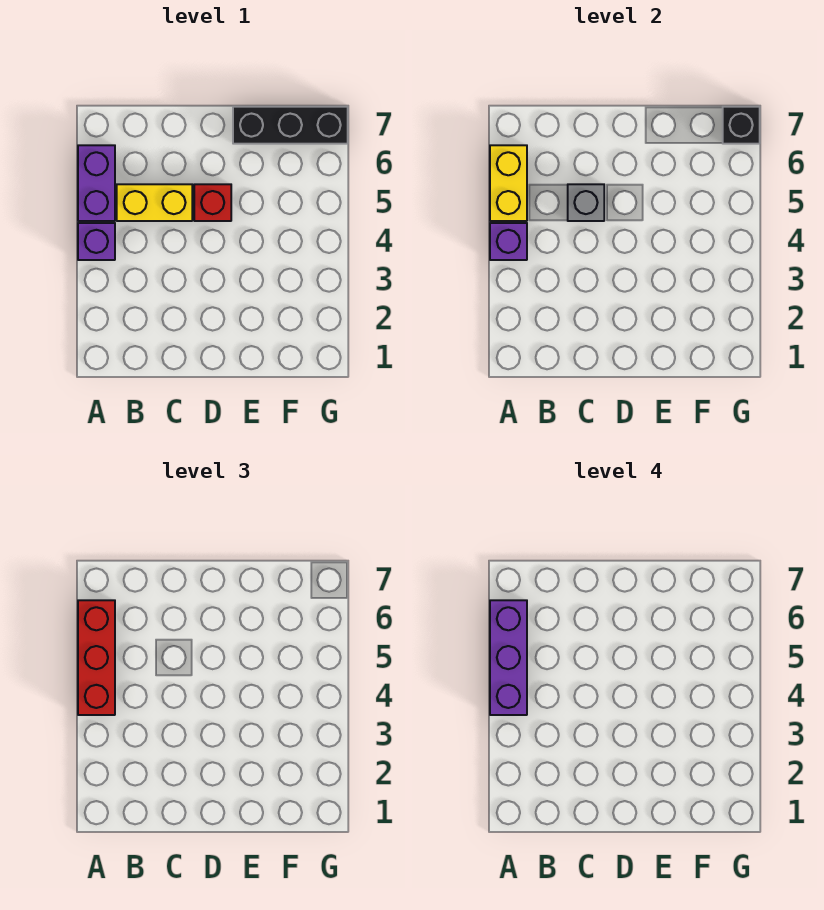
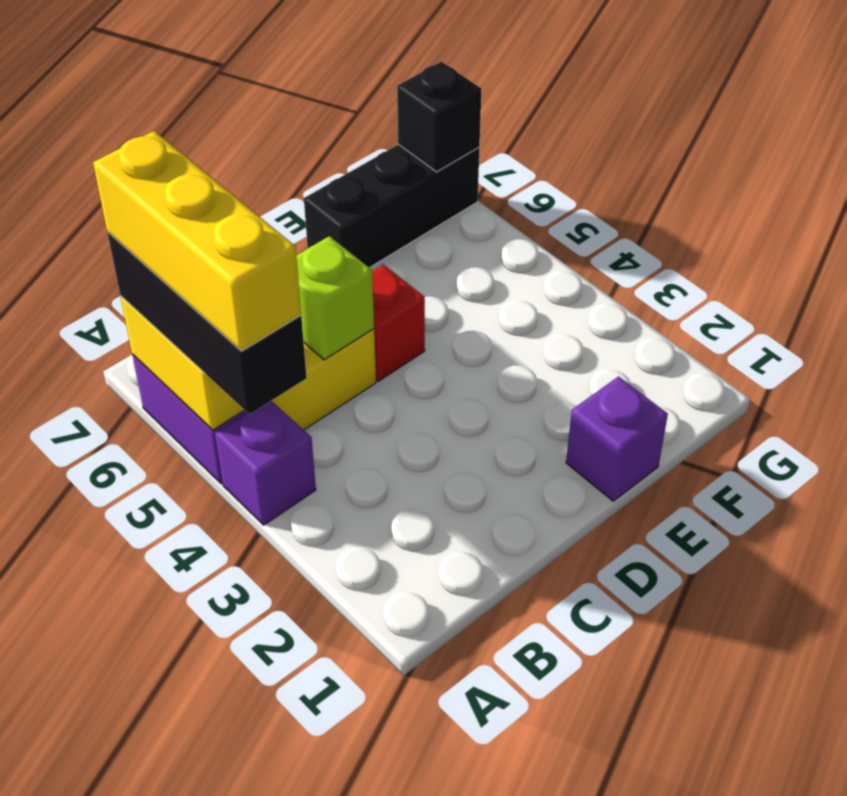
purple brick A4 level 2 -> purple brick E1 level 1
red brick A4:A6 level 3 -> black brick A4:A6 level 3
purple brick A4:A6 level 4 -> yellow brick A4:A6 level 4
grey brick C5 level 2 -> lime brick C5 level 2

